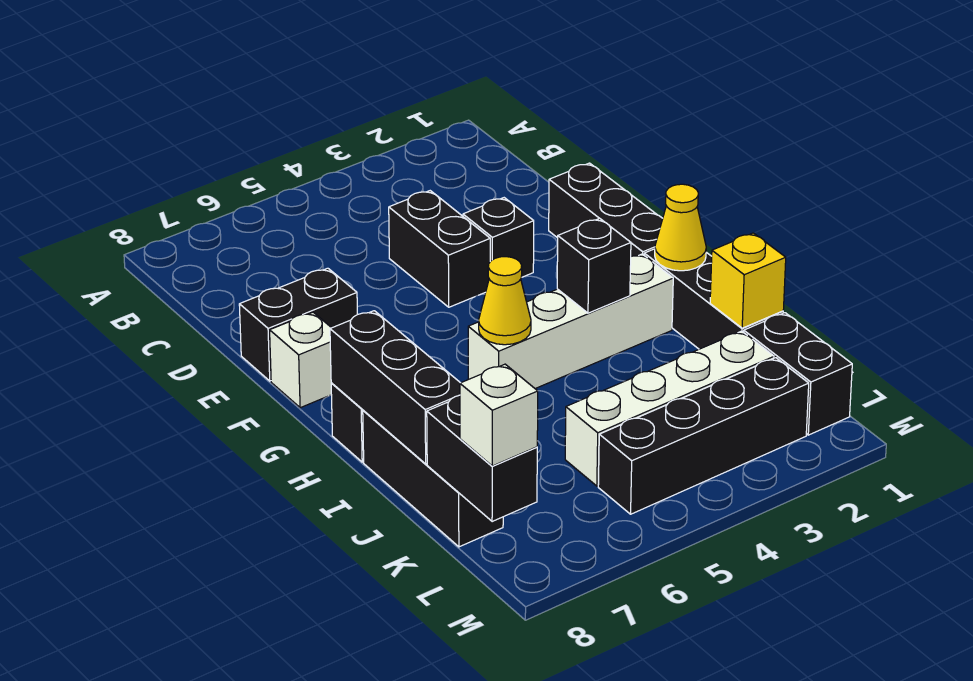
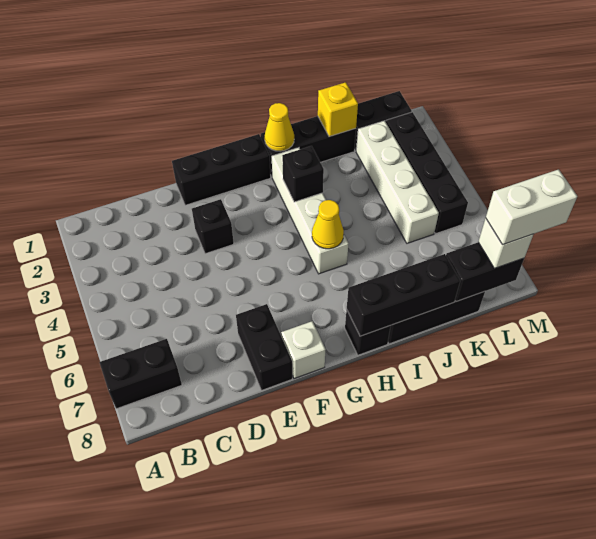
black brick D4:E4 level 1 -> black brick A7:B7 level 1
none -> white brick L8:M8 level 4

